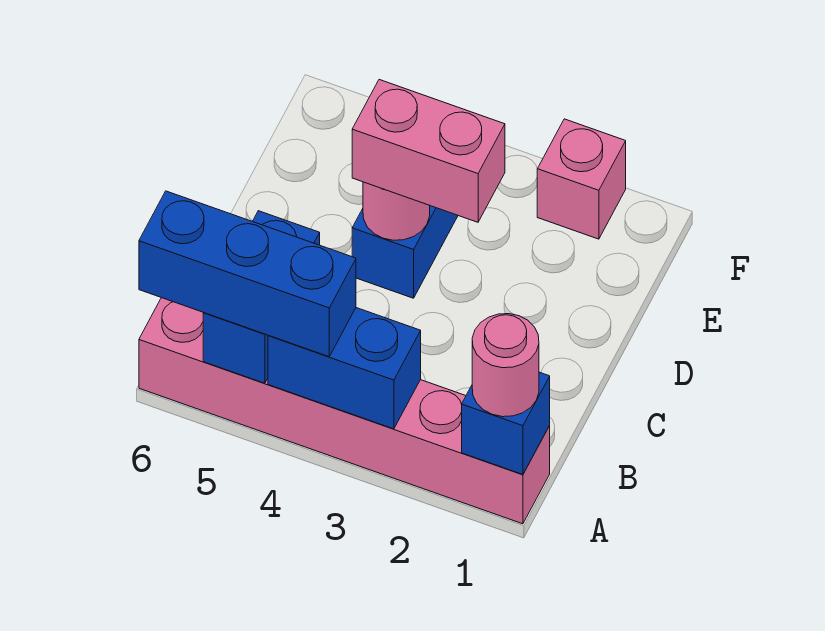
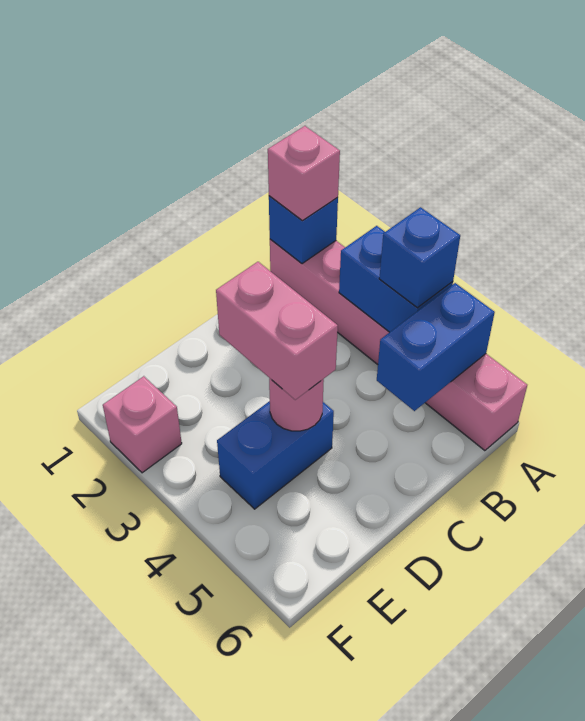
pink round brick A1 level 3 -> pink brick A1 level 3
blue brick A4:A6 level 3 -> blue brick A4 level 3

